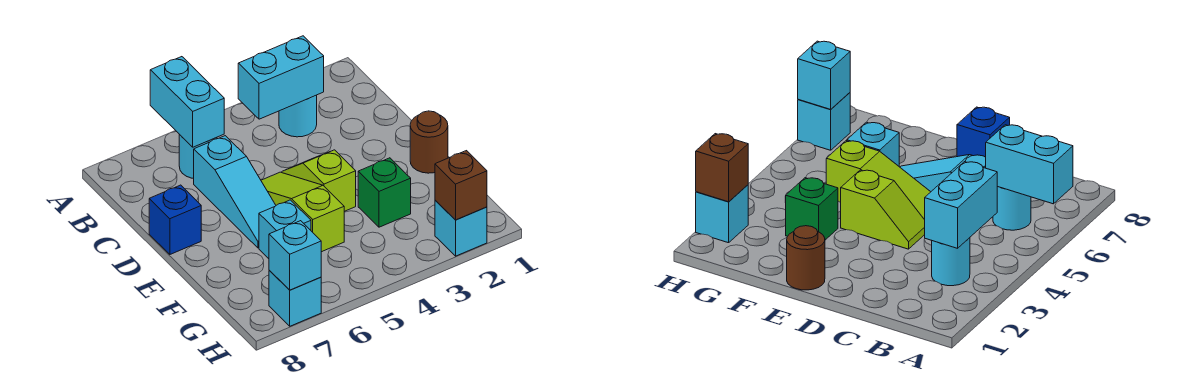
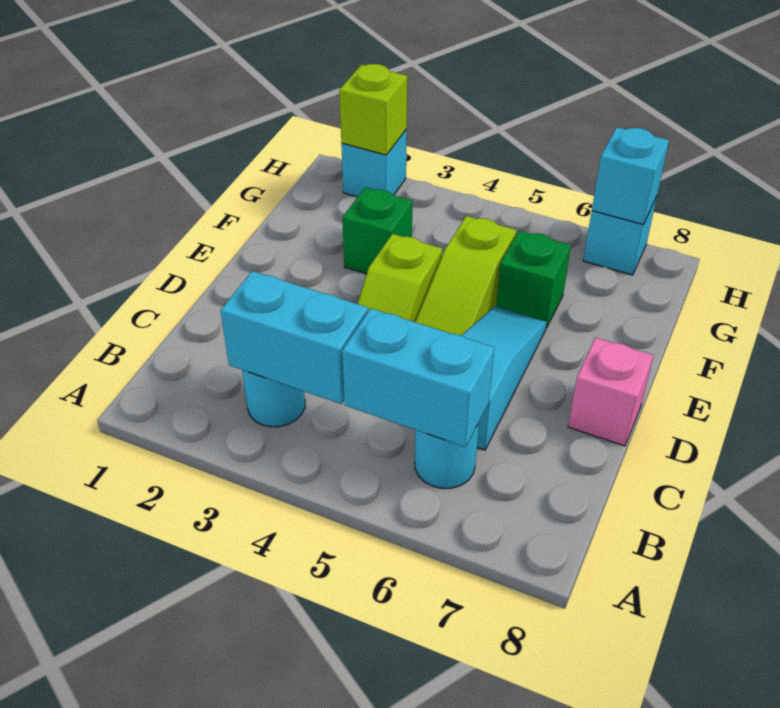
cyan brick A6:B6 level 2 -> cyan brick B5:B6 level 2
blue brick D8 level 1 -> pink brick D8 level 1
brown round brick E1 level 1 -> none
cyan brick F6 level 1 -> green brick F6 level 1
brown brick H2 level 2 -> lime brick H2 level 2

